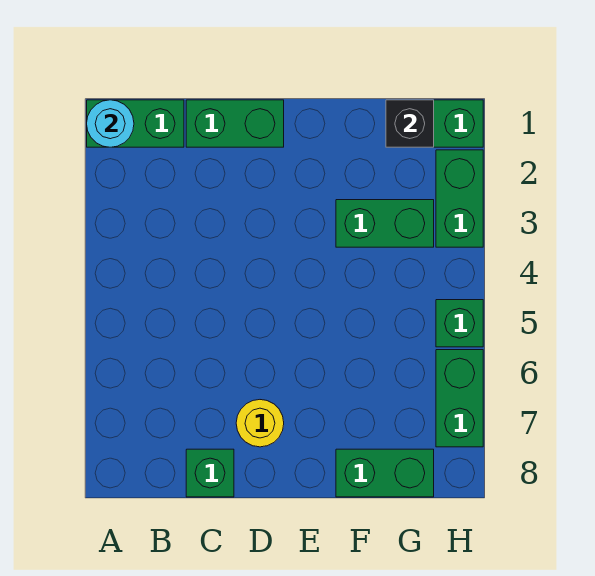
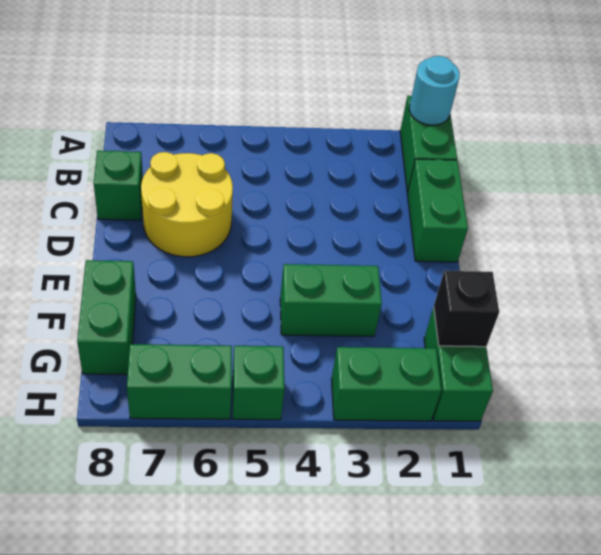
yellow round brick D7 level 1 -> yellow round brick C6:D7 level 1
green brick F3:G3 level 1 -> green brick F3:F4 level 1

